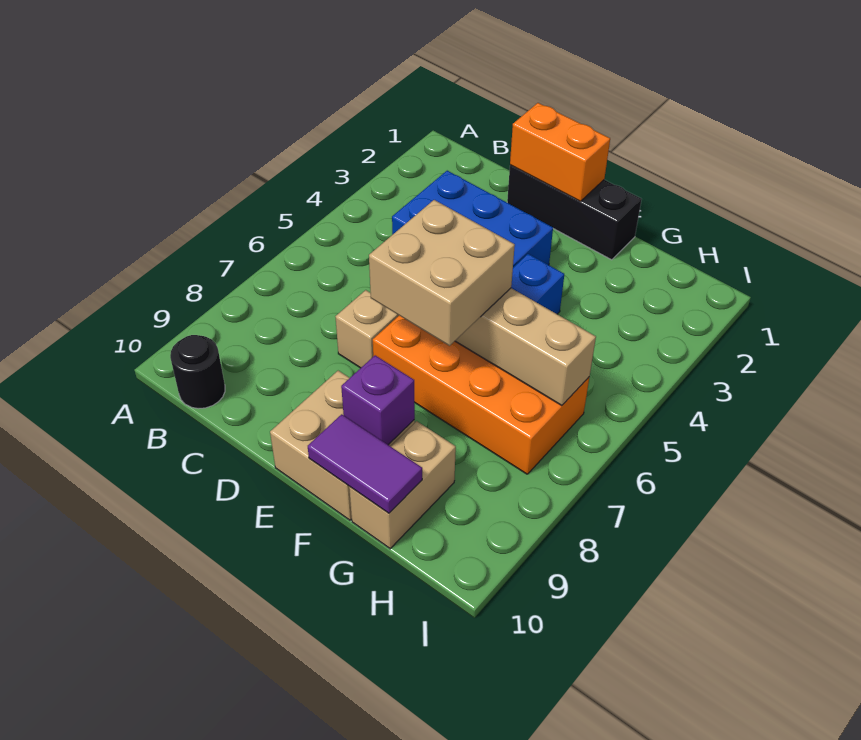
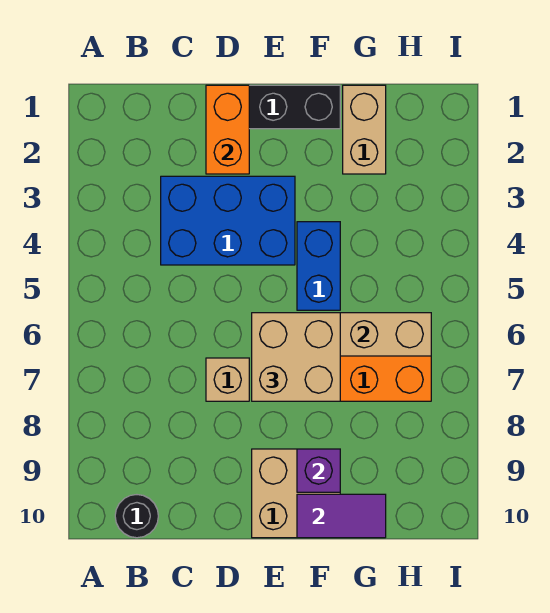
orange brick D1:E1 level 2 -> orange brick D1:D2 level 2
tan brick G9:G10 level 1 -> tan brick G1:G2 level 1

